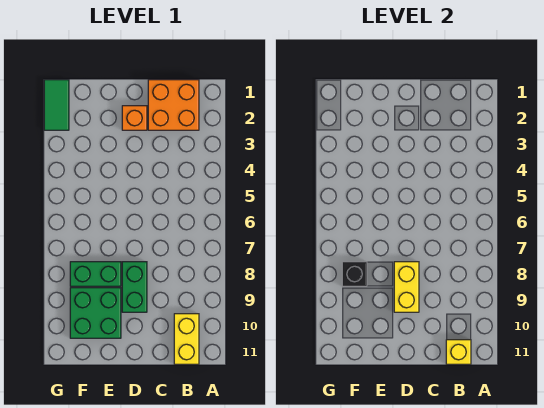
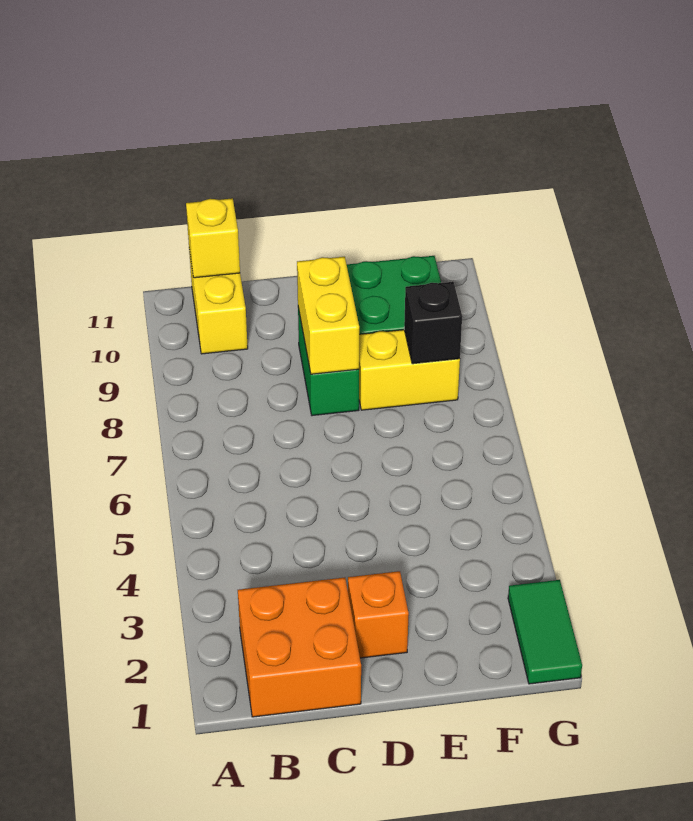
green brick E8:F8 level 1 -> yellow brick E8:F8 level 1

